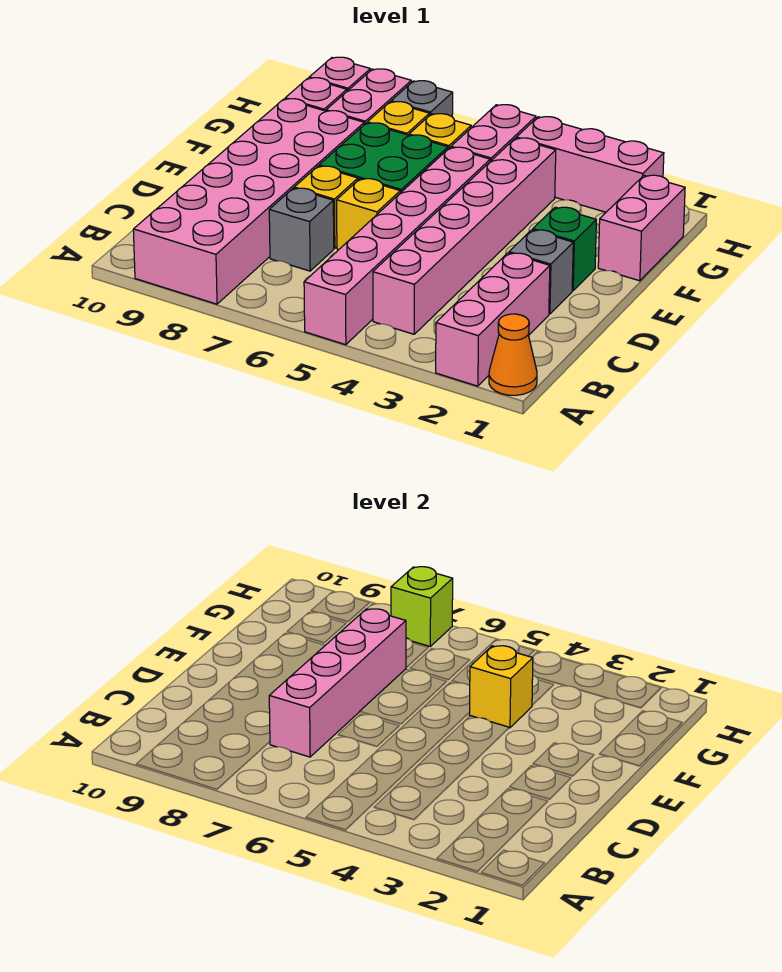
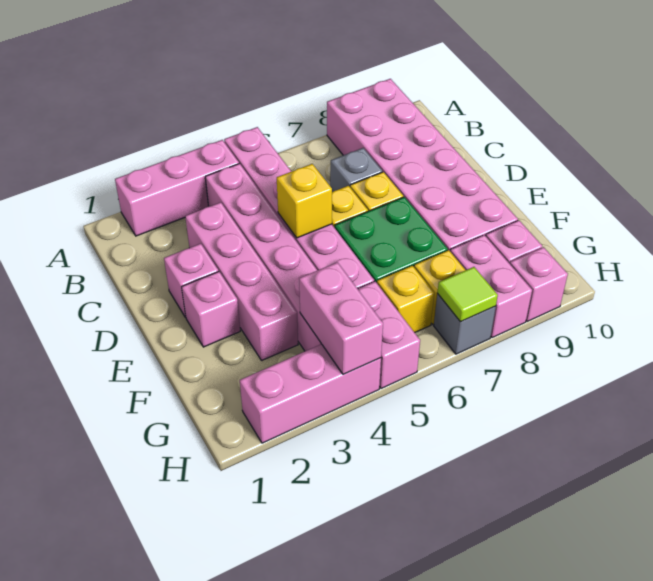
orange cone A1 level 1 -> none
pink brick A2:C2 level 1 -> pink brick A2:A4 level 1
pink brick C7:F7 level 2 -> pink brick C3:F3 level 1
grey brick D2 level 1 -> pink brick D2 level 1
green brick E2 level 1 -> pink brick E2 level 1
pink brick F1:G1 level 1 -> pink brick G4:H4 level 2
yellow brick F4 level 2 -> yellow brick D5 level 2
lime brick H7 level 2 -> lime tile H7 level 2

